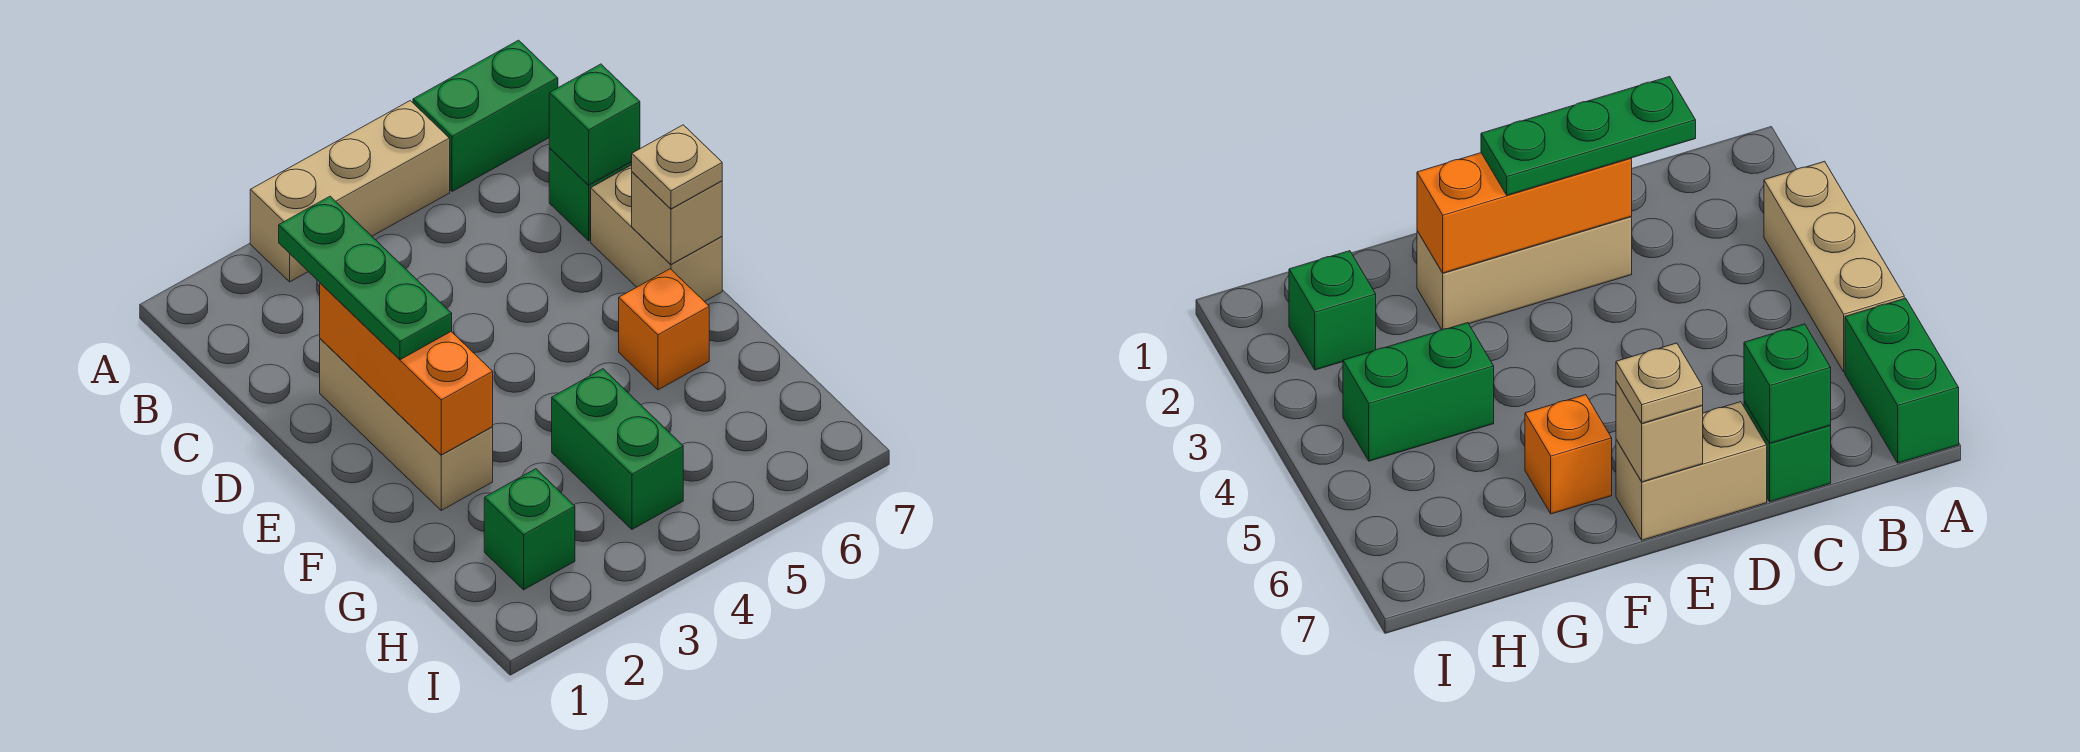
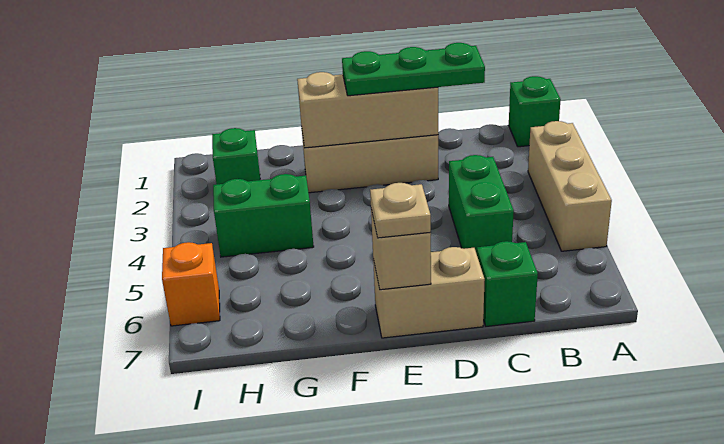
green brick A6:A7 level 1 -> green brick C4:C5 level 1
green brick C7 level 2 -> green brick A1 level 1
orange brick D2:F2 level 2 -> tan brick D2:F2 level 2
orange brick F6 level 1 -> orange brick I6 level 1

